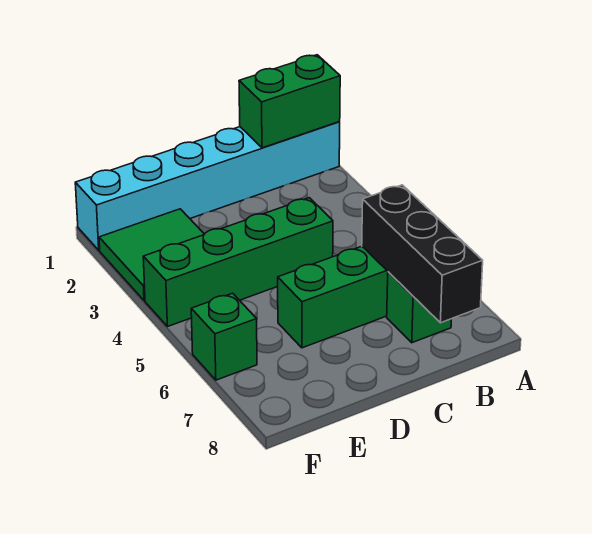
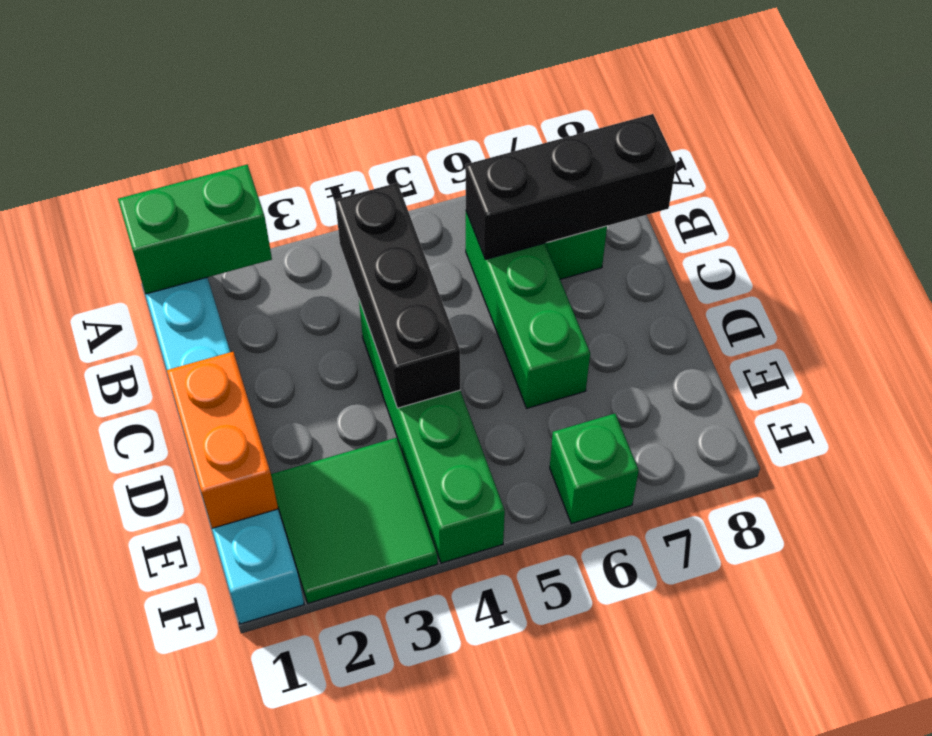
green brick A1:B1 level 2 -> green brick A1:A2 level 2
none -> black brick B4:D4 level 2
none -> orange brick D1:E1 level 2

